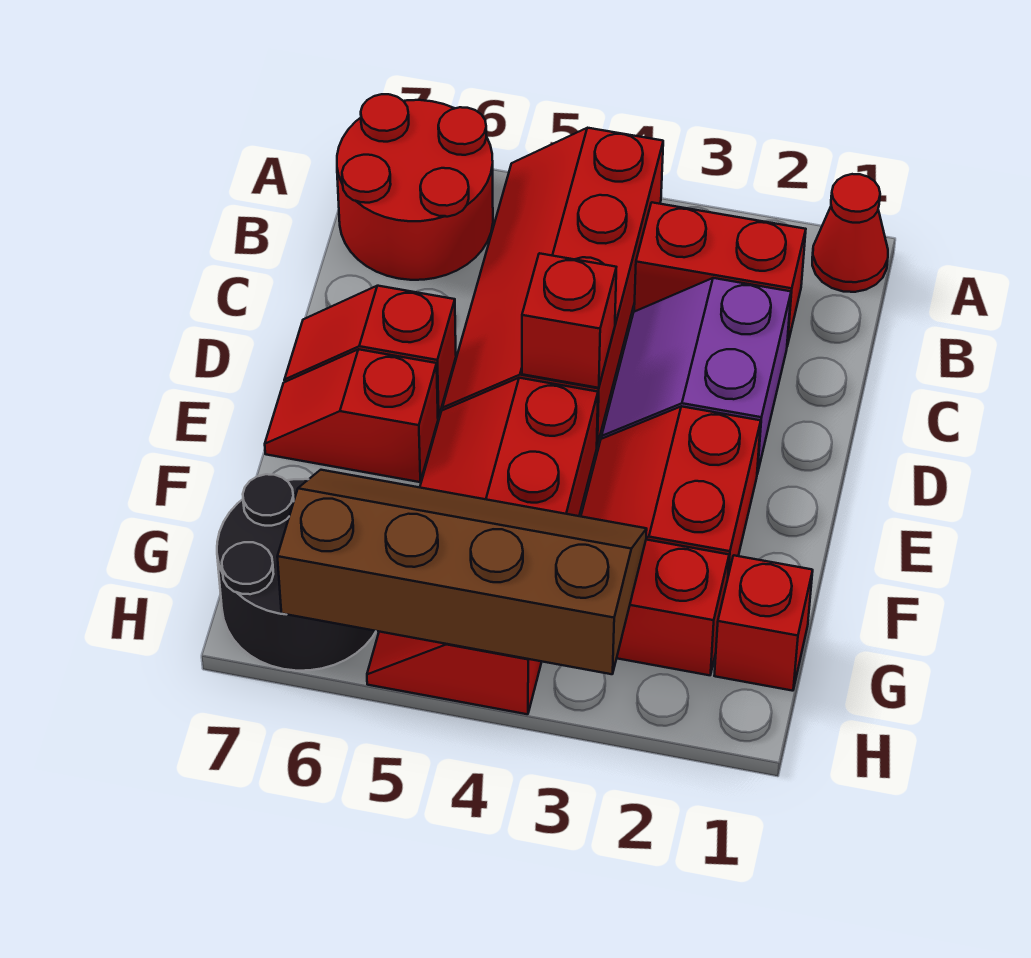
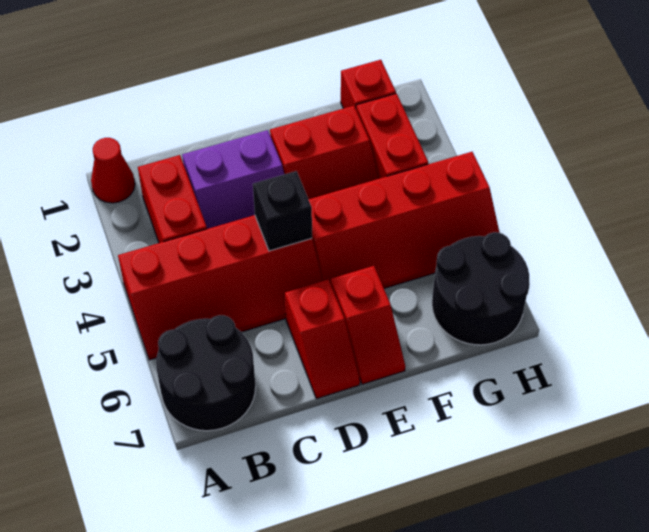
red round brick A6:B7 level 1 -> black round brick A6:B7 level 1
red brick D4 level 2 -> black brick D4 level 2
brown slope G3:H6 level 2 top H -> none

